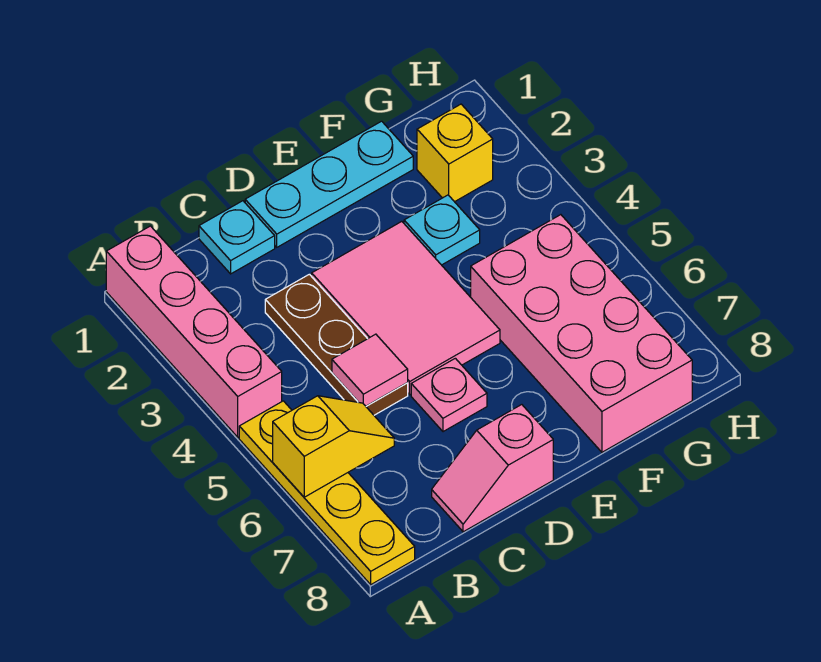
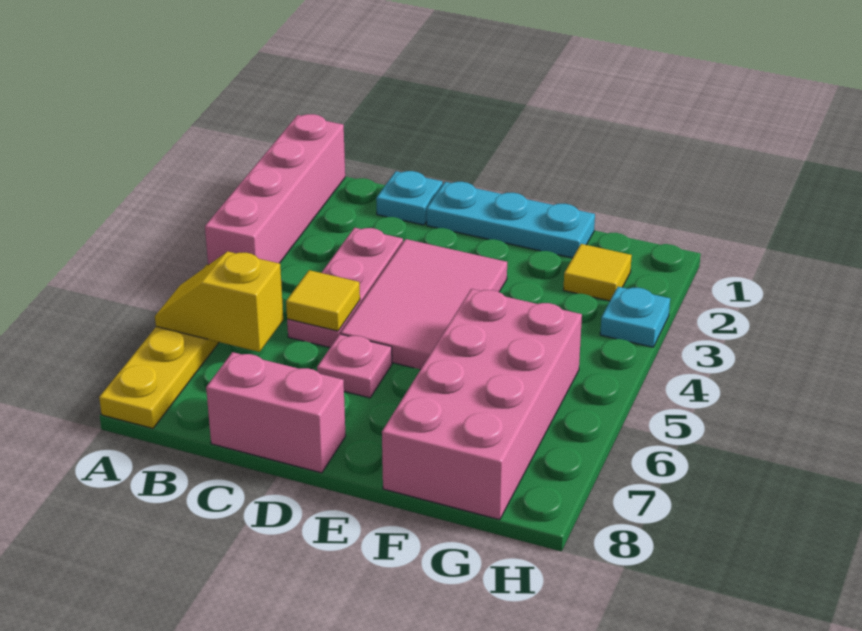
yellow slope A6:B6 level 2 top A -> yellow slope A6:B6 level 2 top B
brown plate C3:C5 level 1 -> pink plate C3:C5 level 1
pink tile C5 level 2 -> yellow tile C5 level 2
pink slope C8:D8 level 1 top D -> pink brick C8:D8 level 1
cyan plate F3 level 1 -> cyan plate H3 level 1
yellow brick G2 level 1 -> yellow tile G2 level 1

